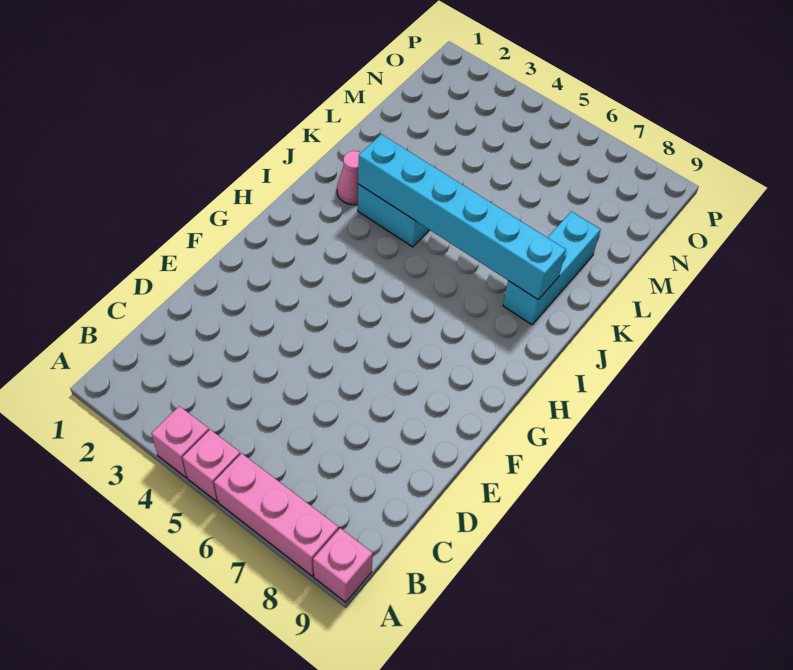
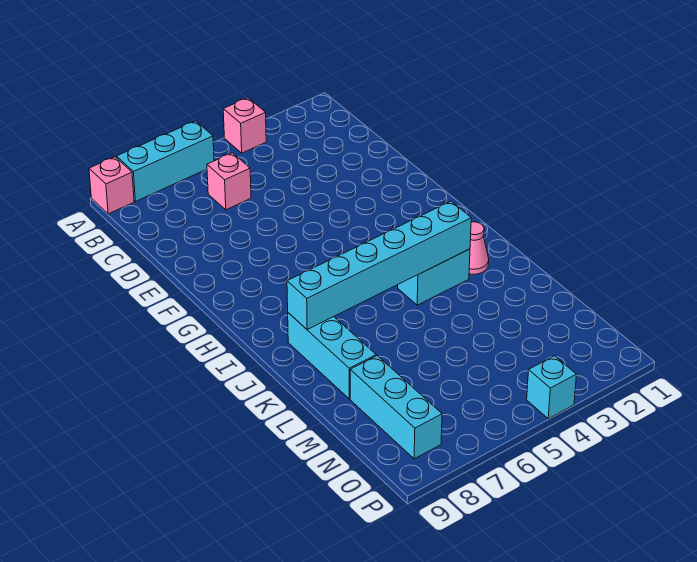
pink brick A5 level 1 -> pink brick C6 level 1
pink brick A6:A8 level 1 -> cyan brick A6:A8 level 1
none -> cyan brick M8:O8 level 1
none -> cyan brick P4 level 1

